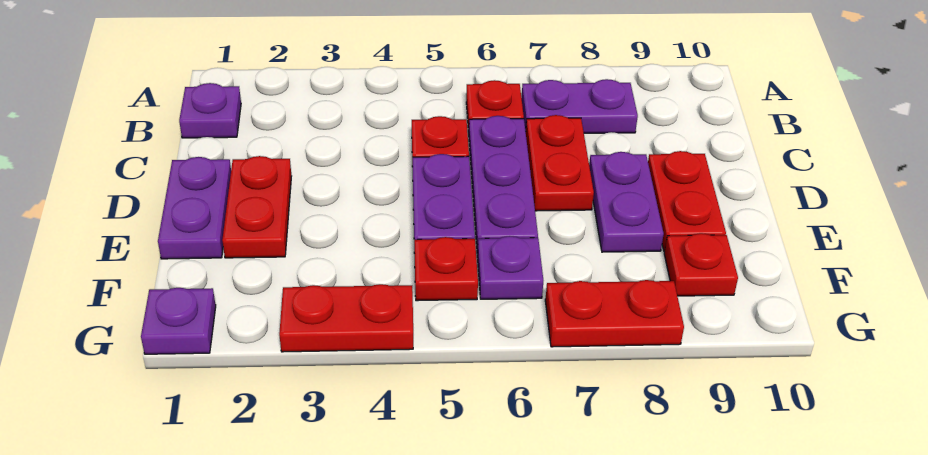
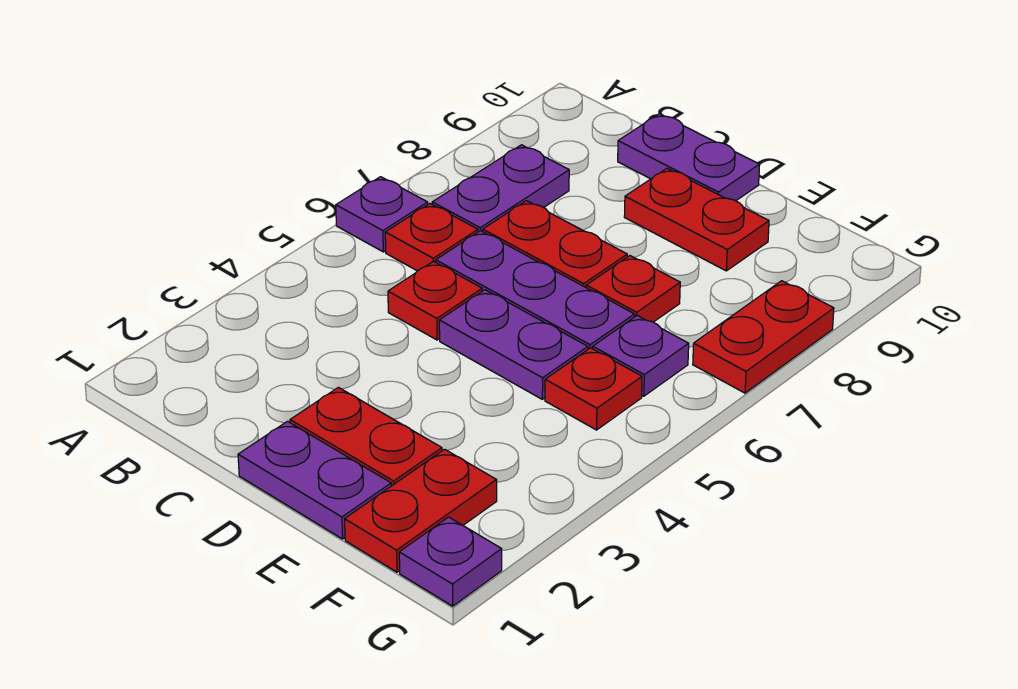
purple plate B1 level 1 -> purple plate A6 level 1
purple plate D8:E8 level 1 -> purple plate C10:D10 level 1
red plate F9 level 1 -> red plate E7 level 1
red plate G3:G4 level 1 -> red plate F1:F2 level 1

